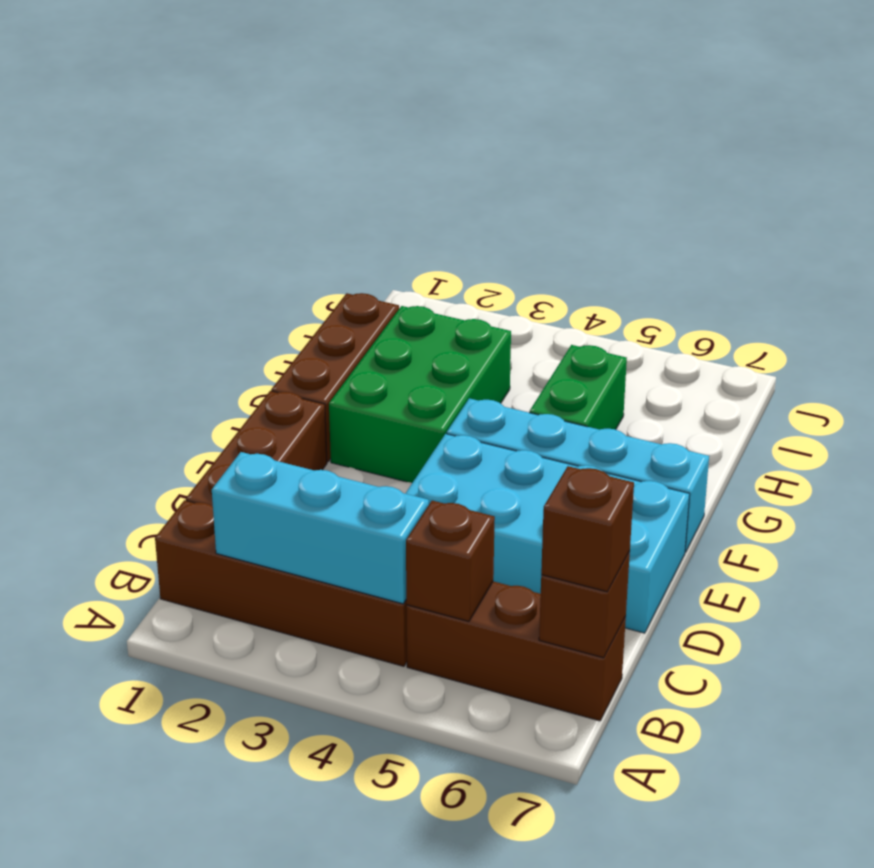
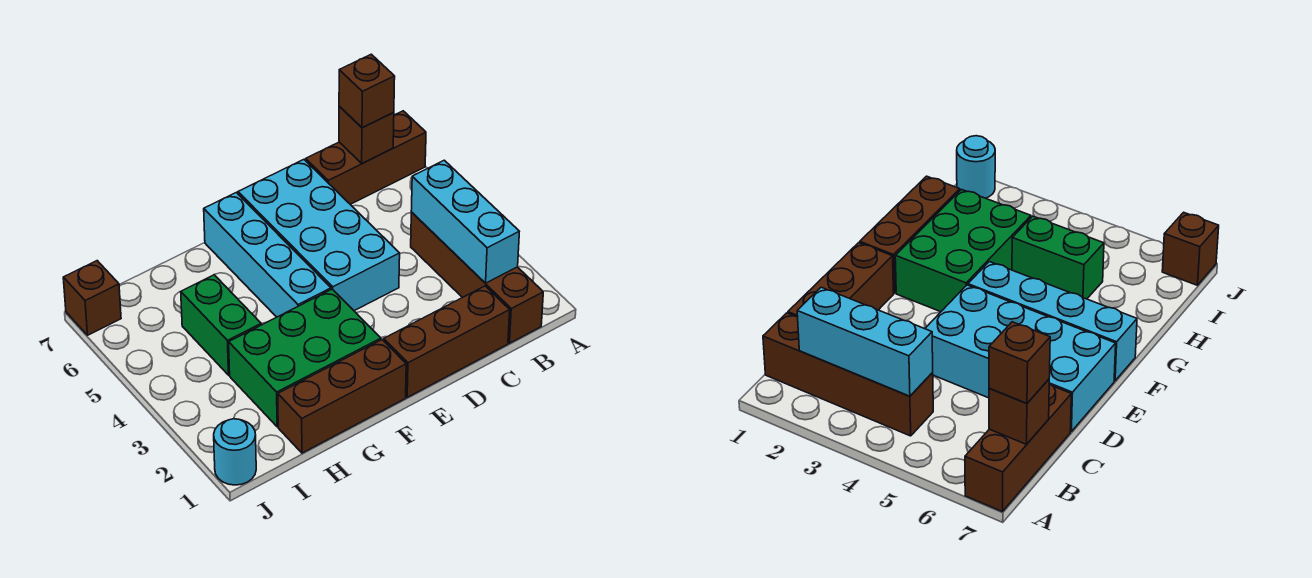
brown brick B5:B7 level 1 -> brown brick A7:C7 level 1
brown brick B5 level 2 -> brown brick J7 level 1
green brick G5:H5 level 1 -> green brick H4:H5 level 1
none -> cyan round brick J1 level 1

